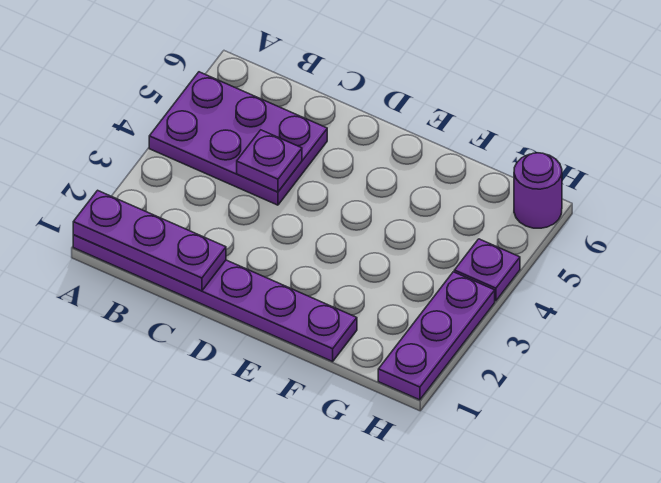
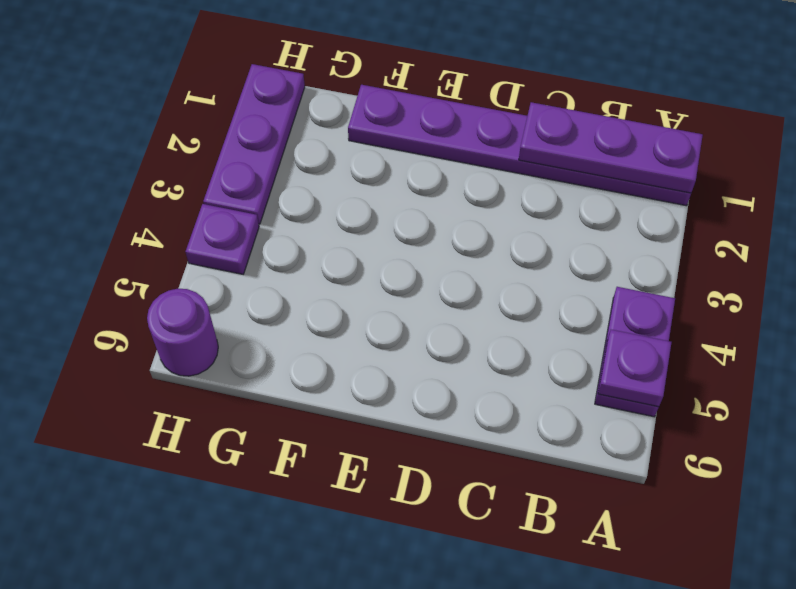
purple plate A4:C5 level 1 -> purple plate A4:A5 level 1
purple plate C4 level 2 -> purple plate A5 level 2

